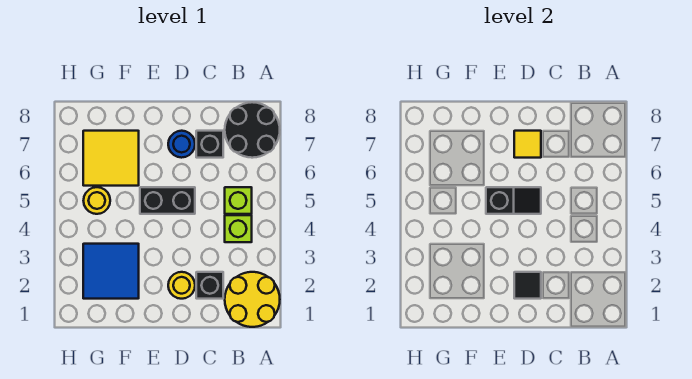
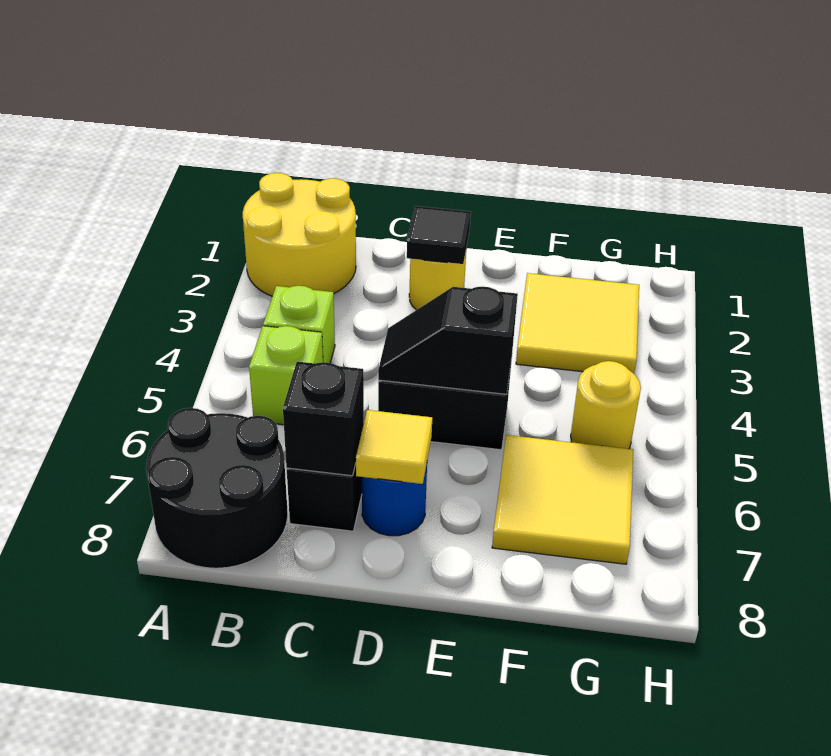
black brick C2 level 1 -> black brick C7 level 2
blue tile F2:G3 level 1 -> yellow tile F2:G3 level 1

